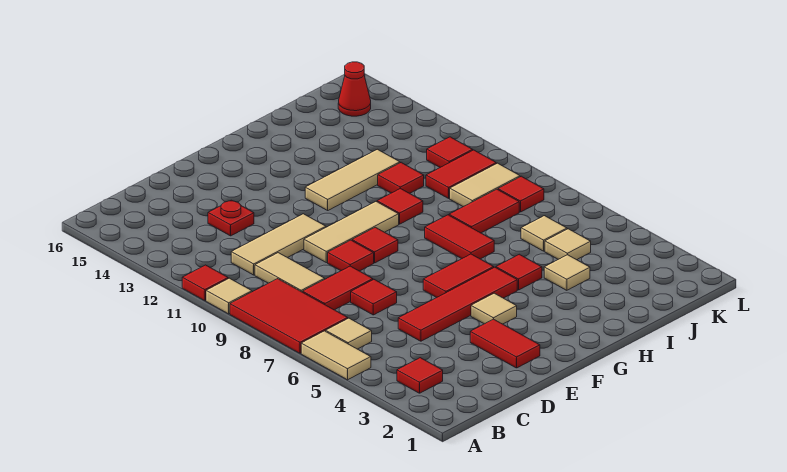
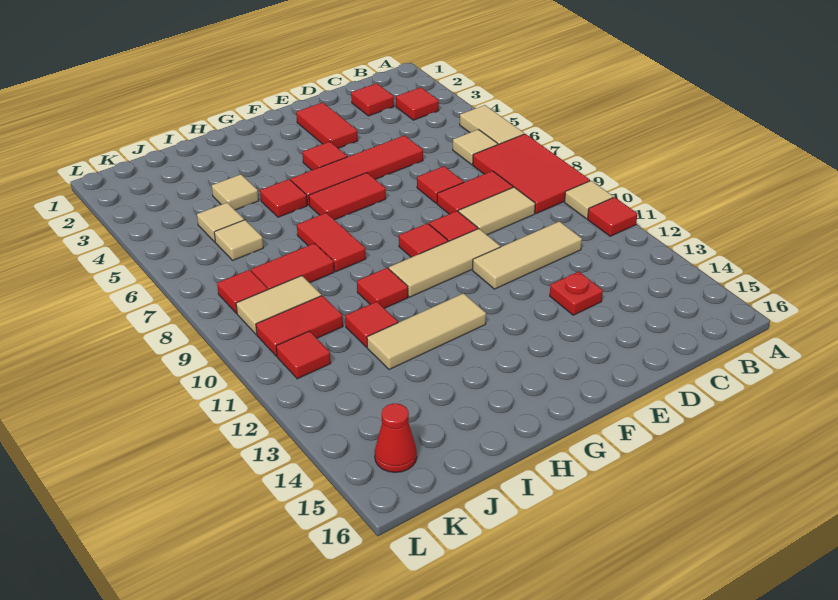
none -> red tile C2 level 1
tan tile C9:C10 level 1 -> tan tile C9:D9 level 1
tan tile F4 level 1 -> red tile F4 level 1

